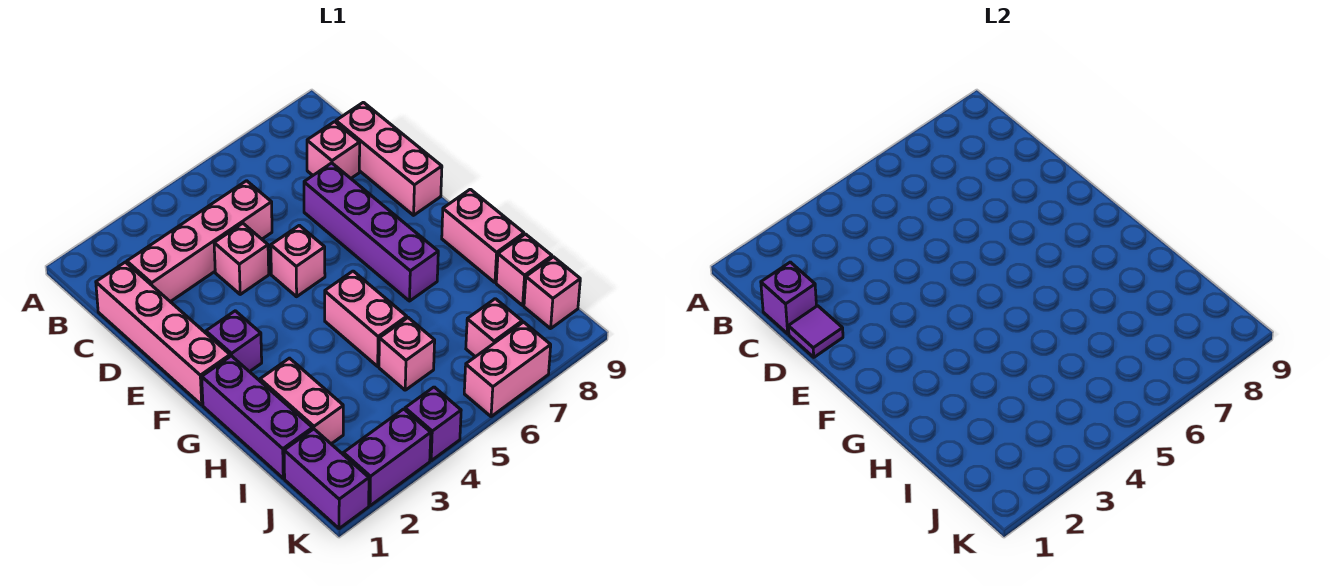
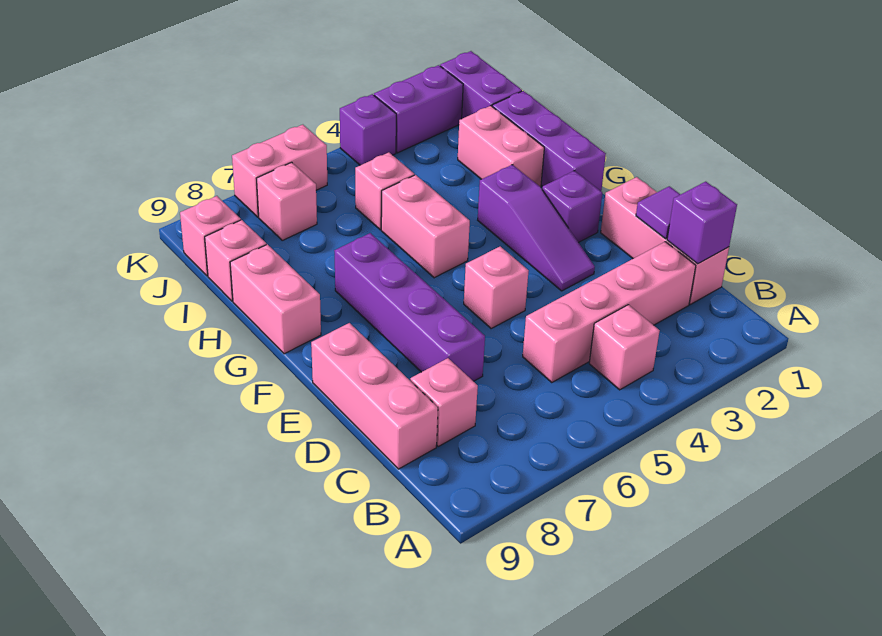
pink brick C1:F1 level 1 -> pink brick C1:E1 level 1
pink brick D4 level 1 -> pink brick B4 level 1
none -> purple slope E3:G3 level 1 top G

